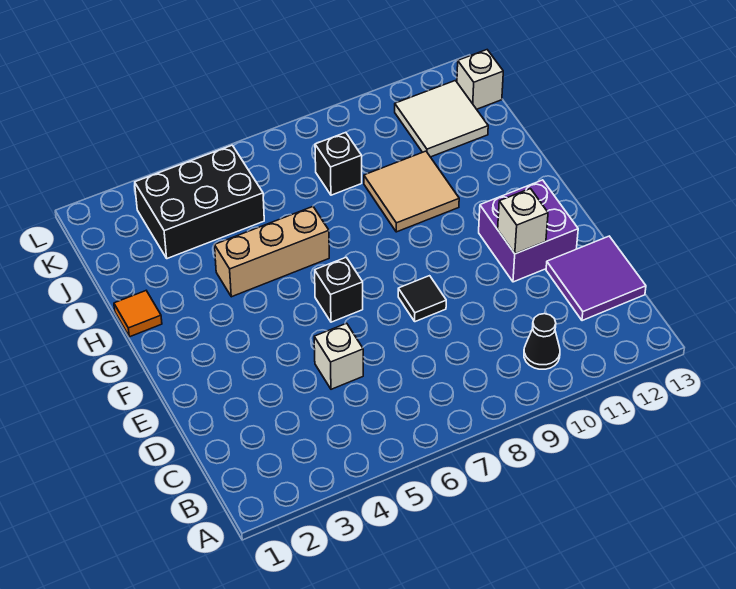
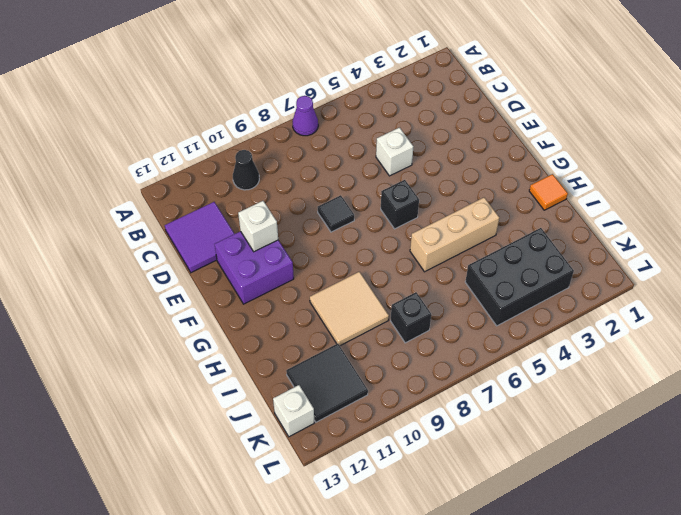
none -> purple cone A7 level 1
white tile J11:K12 level 1 -> black tile J11:K12 level 1

